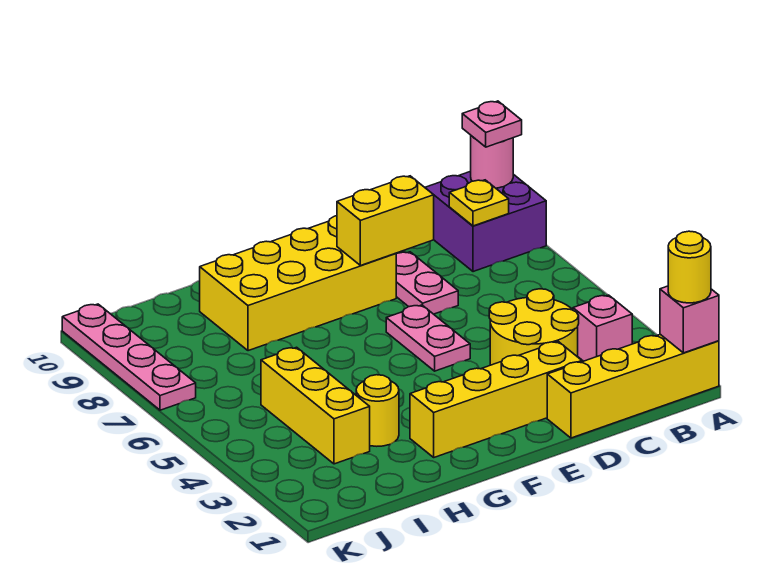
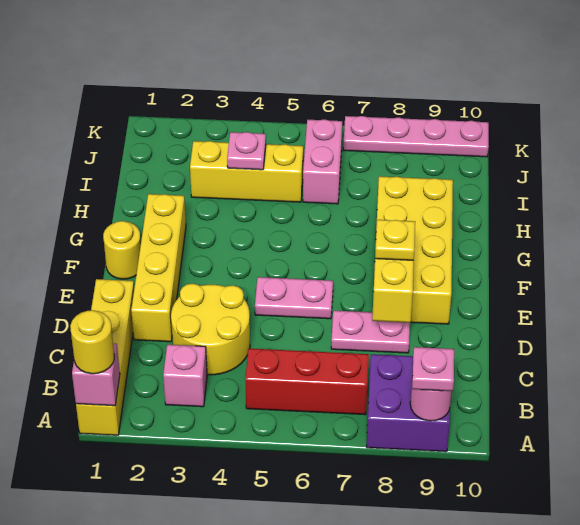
none -> red brick B5:B7 level 1
yellow plate B8 level 2 -> yellow plate E8 level 3
yellow round brick H3 level 1 -> yellow round brick F1 level 1
none -> pink plate I4 level 2
none -> pink brick I6:J6 level 1

